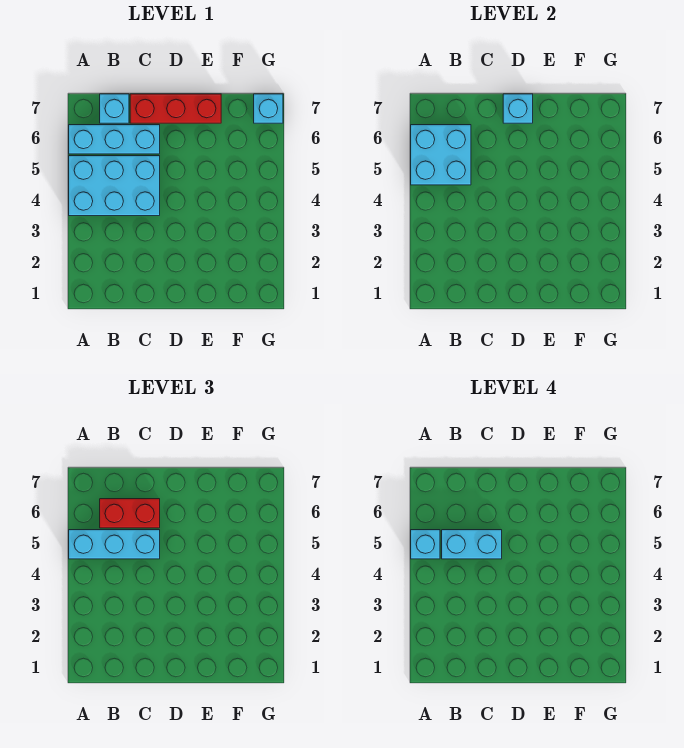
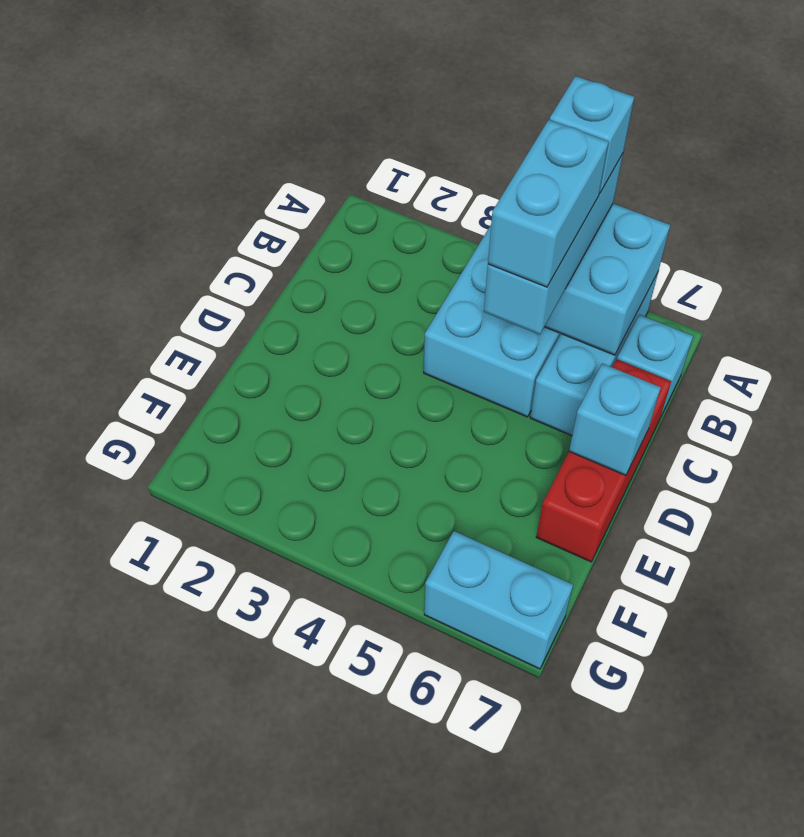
red brick B6:C6 level 3 -> none
cyan brick G7 level 1 -> cyan brick G6:G7 level 1

